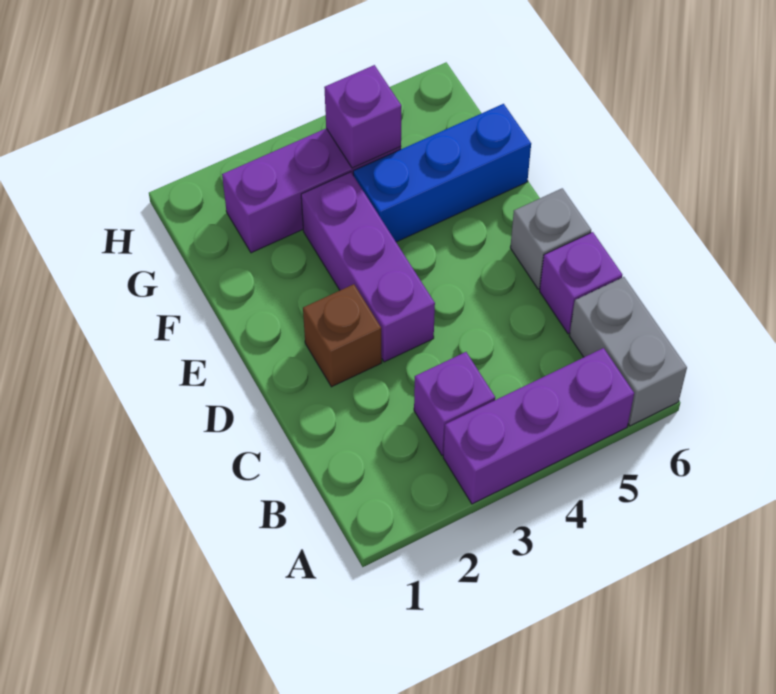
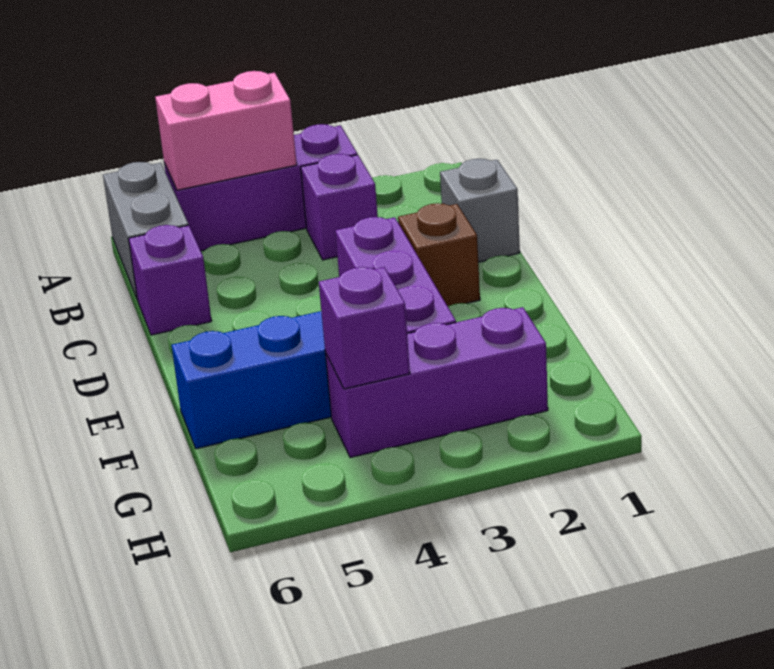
none -> pink brick A4:A5 level 2
grey brick D6 level 1 -> grey brick C1 level 1

